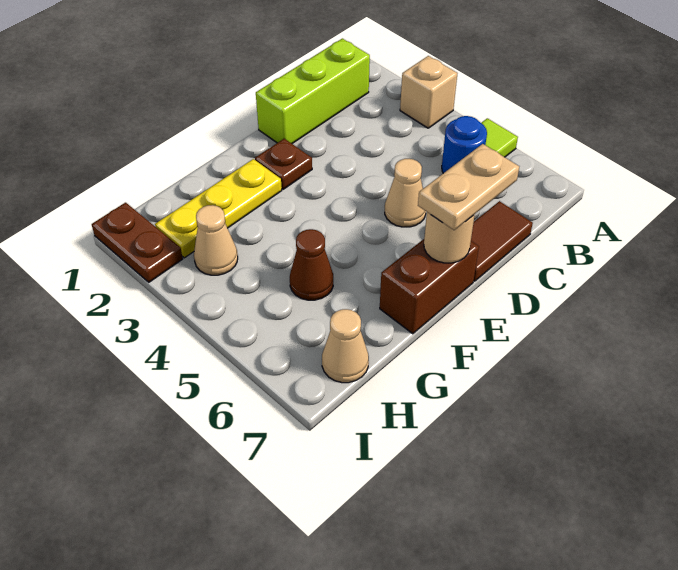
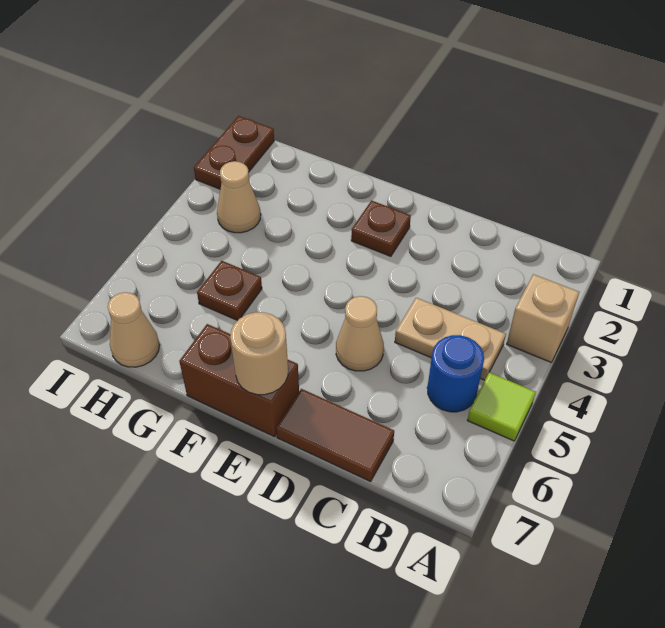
lime brick B1:D1 level 1 -> none
tan plate D7:E7 level 3 -> tan plate B4:C4 level 1
yellow plate F2:H2 level 1 -> none
brown cone G5 level 1 -> brown plate G5 level 1

